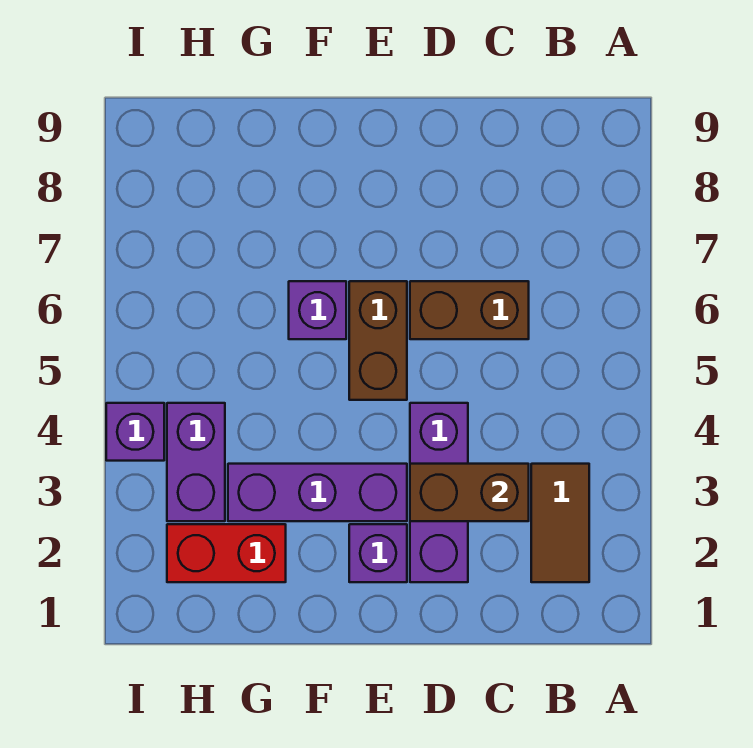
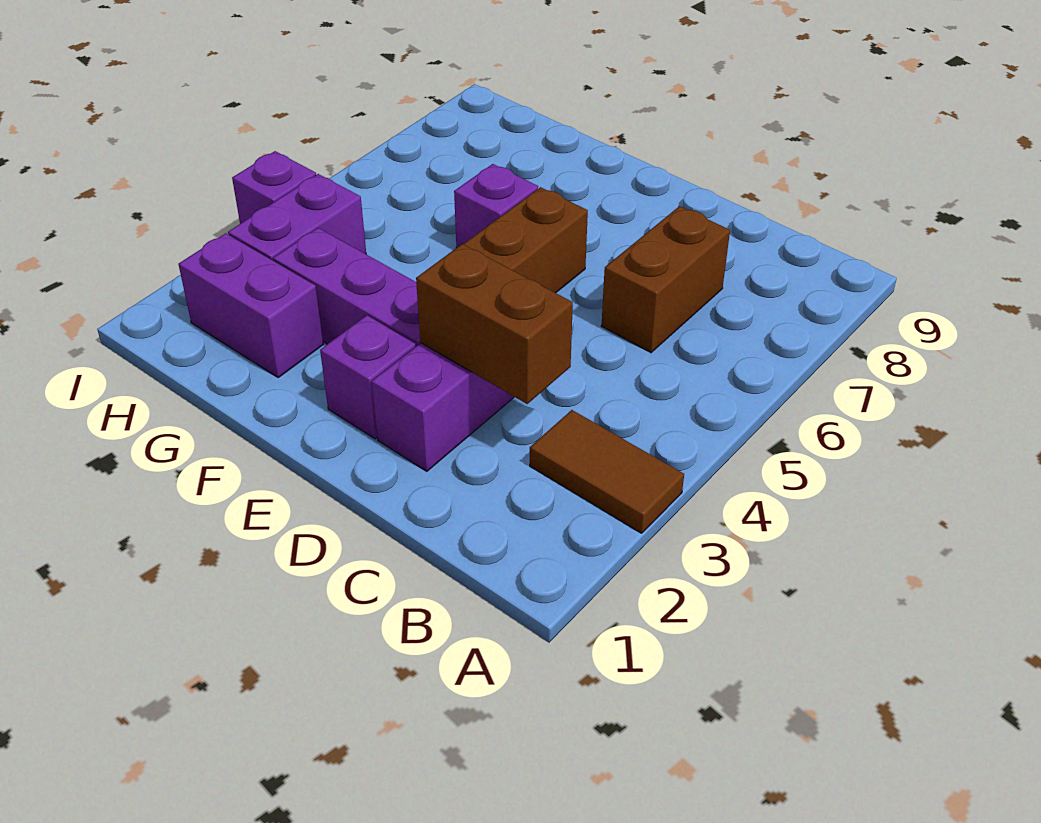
brown tile B2:B3 level 1 -> brown tile A3:B3 level 1
brown brick C6:D6 level 1 -> brown brick C6:C7 level 1
red brick G2:H2 level 1 -> purple brick G2:H2 level 1

